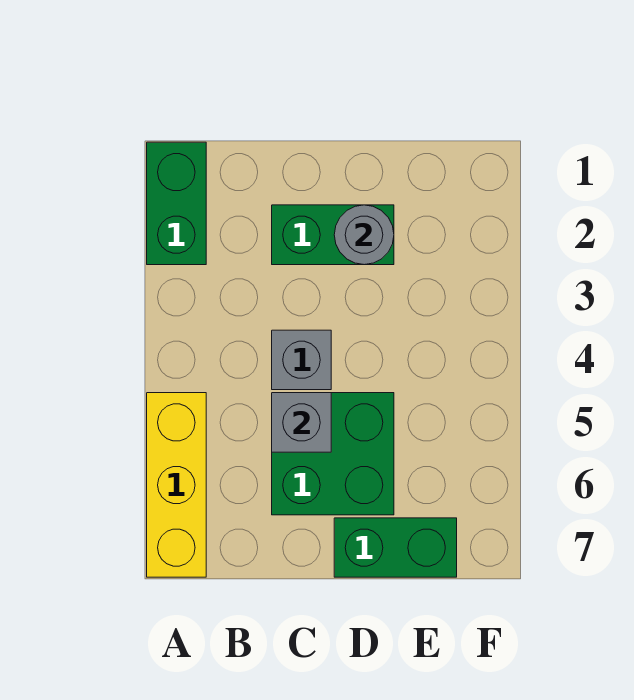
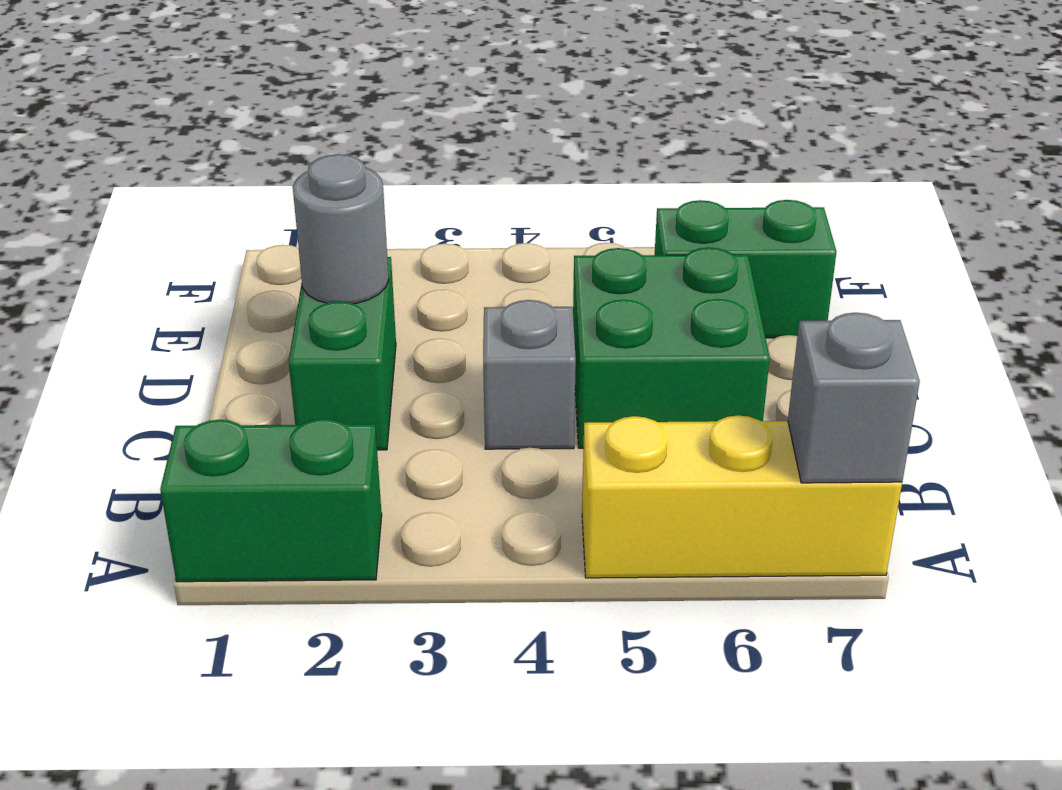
grey brick C5 level 2 -> grey brick A7 level 2
green brick D7:E7 level 1 -> green brick E6:E7 level 1

